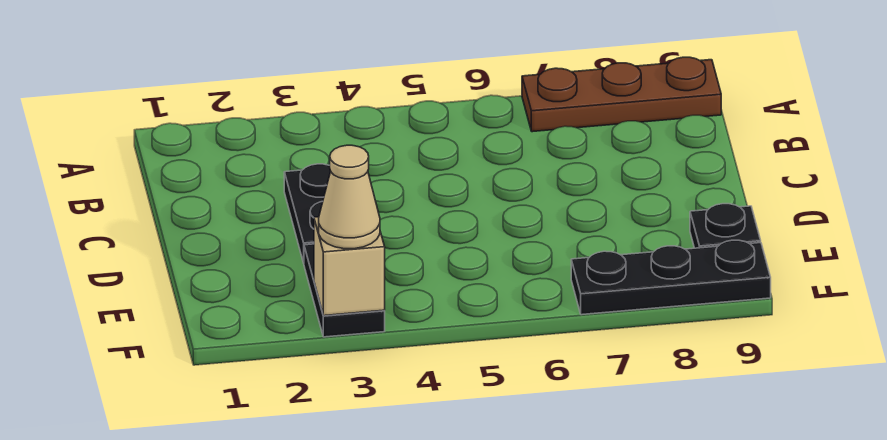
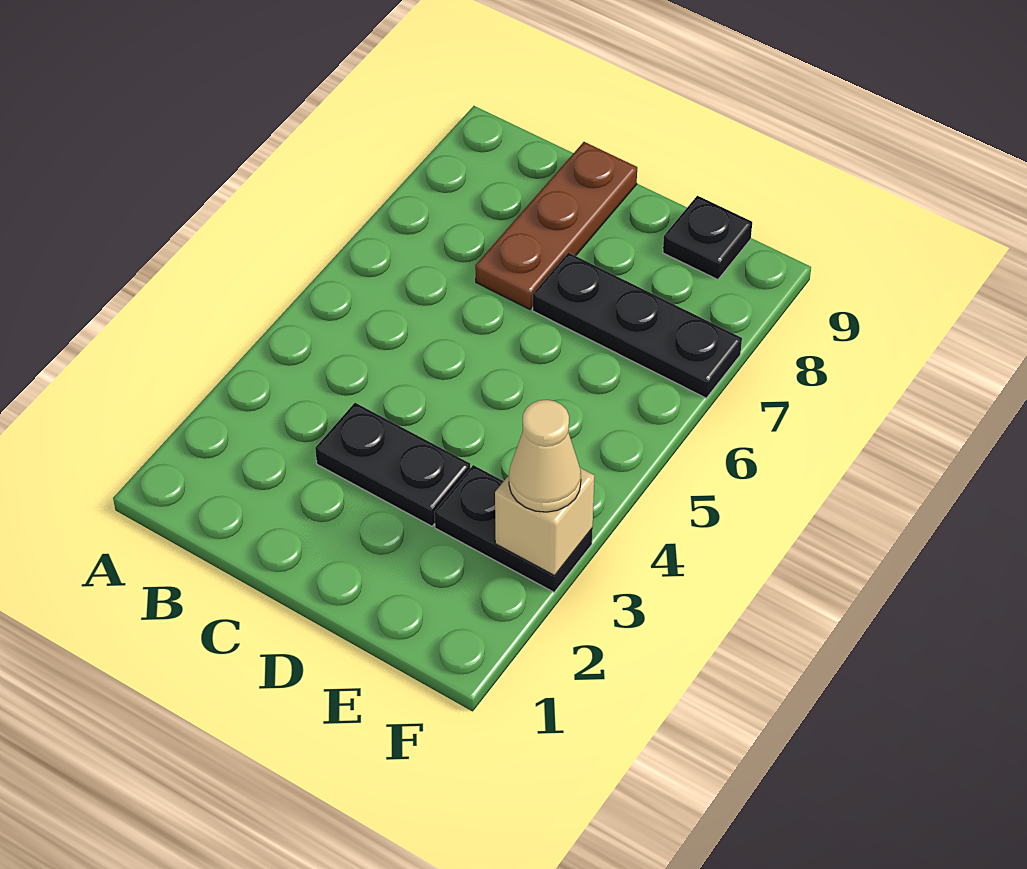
brown plate A7:A9 level 1 -> brown plate C7:C9 level 1
black plate F7:F9 level 1 -> black plate D7:F7 level 1

